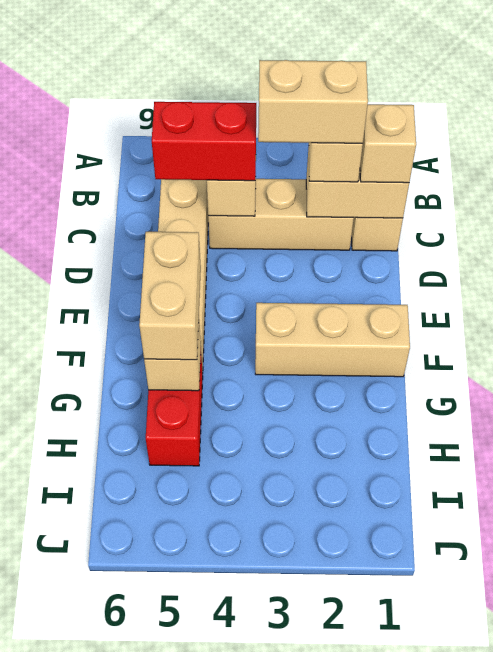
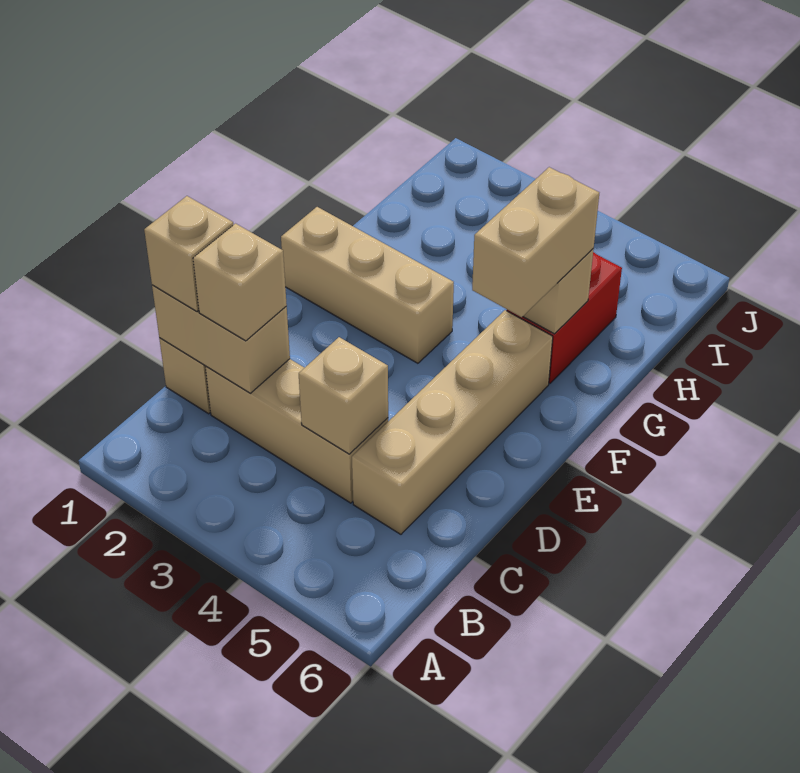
tan brick C2:C3 level 4 -> none
red brick C4:C5 level 3 -> none

